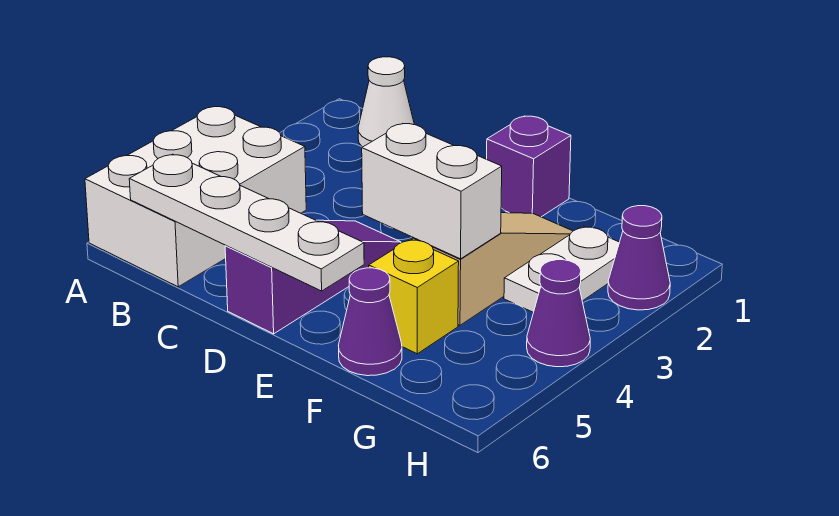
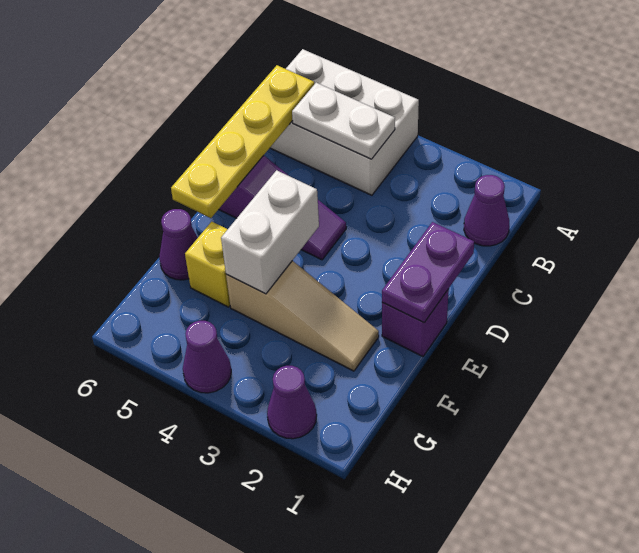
white cone B1 level 1 -> purple cone B1 level 1
white plate B6:E6 level 2 -> yellow plate B6:E6 level 2
none -> purple plate D1:E1 level 2
white plate G2:G3 level 1 -> white plate B4:B5 level 2

